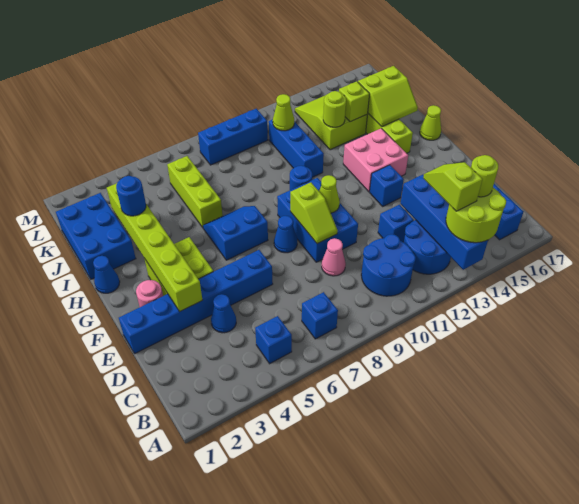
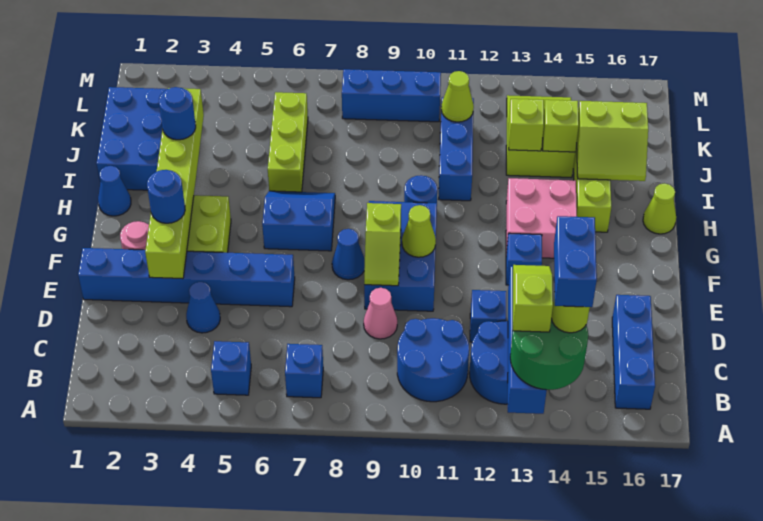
lime round brick A13:B14 level 3 -> green round brick A13:B14 level 3
none -> blue brick B14:C14 level 5
none -> blue round brick F3 level 3
lime round brick J13 level 2 -> lime brick J13 level 2

